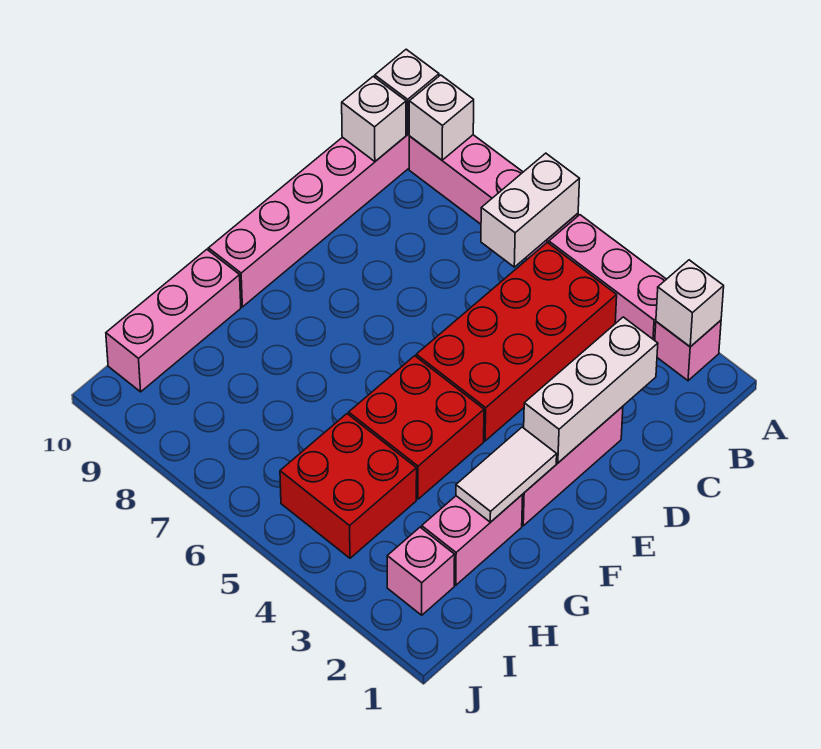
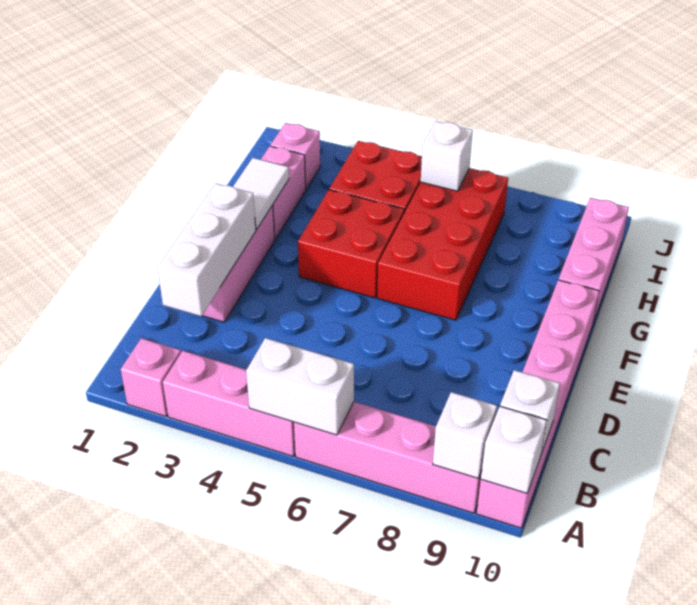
white brick A2 level 2 -> white brick I6 level 2
white brick A6:B6 level 2 -> white brick A5:A6 level 2
red brick B4:E5 level 1 -> red brick F6:I7 level 1

